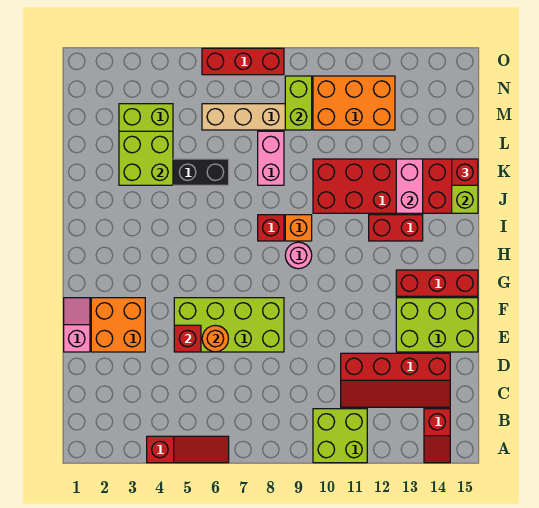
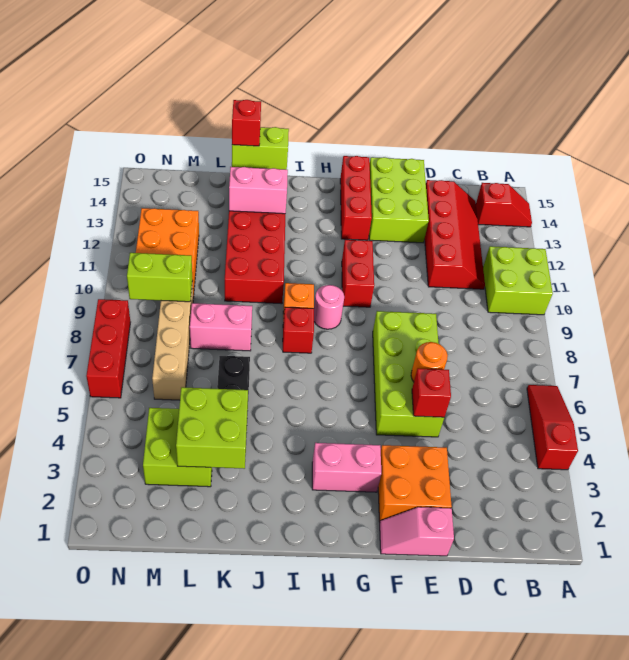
none -> pink brick G3:H3 level 1
red brick I12:I13 level 1 -> red brick G10:G11 level 1

